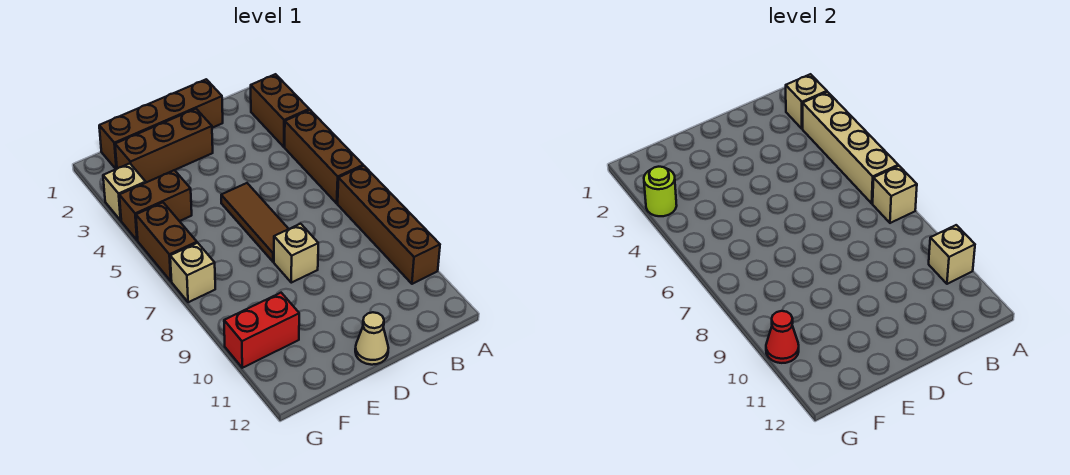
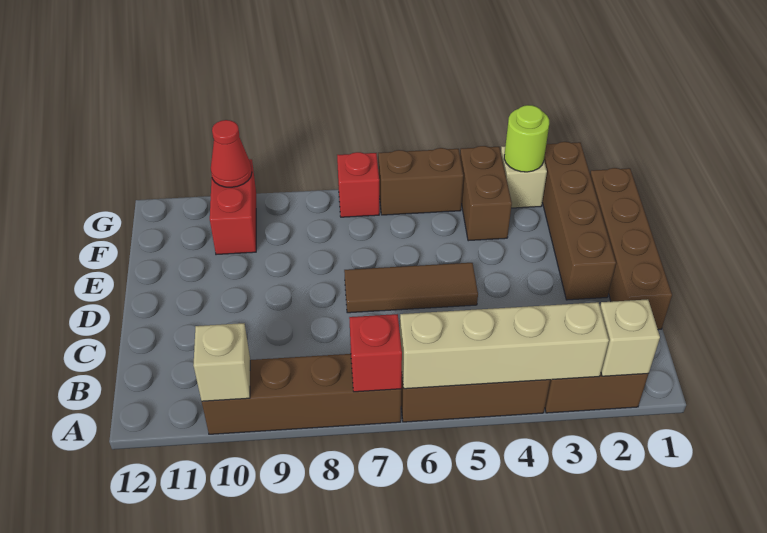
tan brick A7 level 2 -> red brick A7 level 2
brown brick D2:F2 level 1 -> brown brick D2:G2 level 1
tan brick D8 level 1 -> none
tan cone D12 level 1 -> none
tan brick G7 level 1 -> red brick G7 level 1

